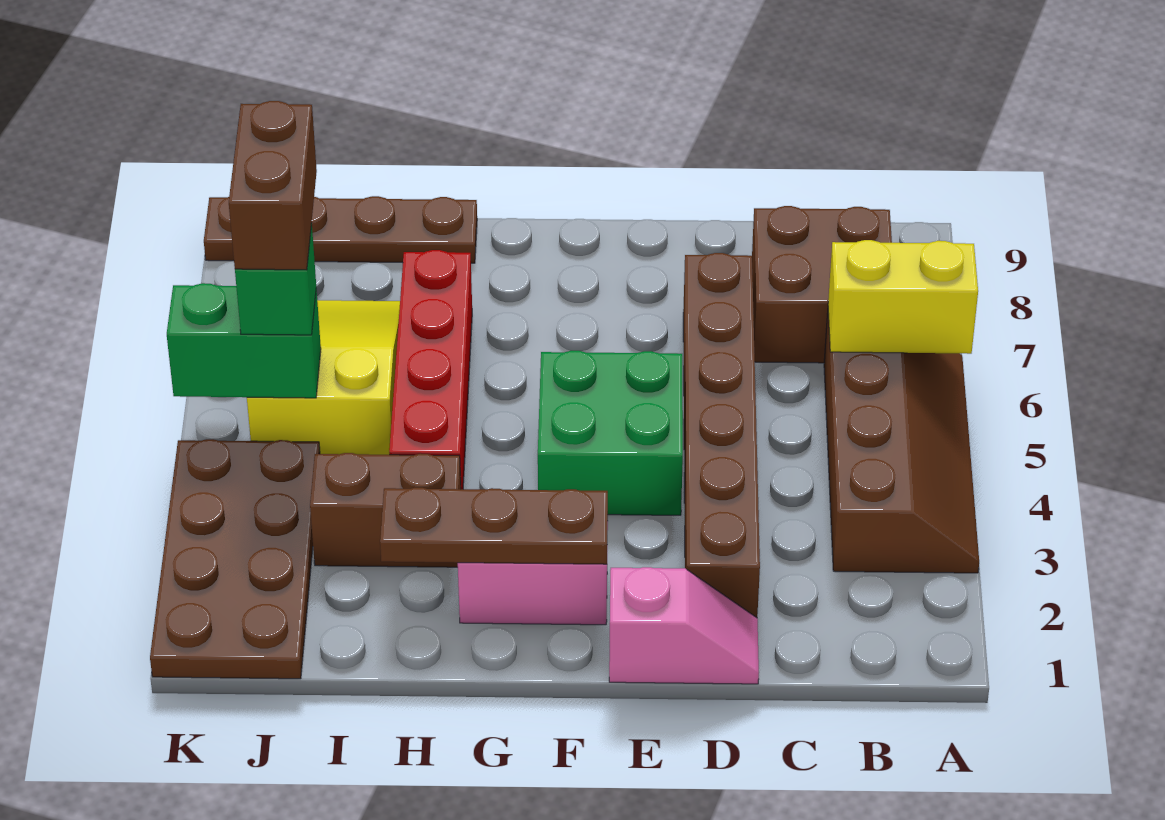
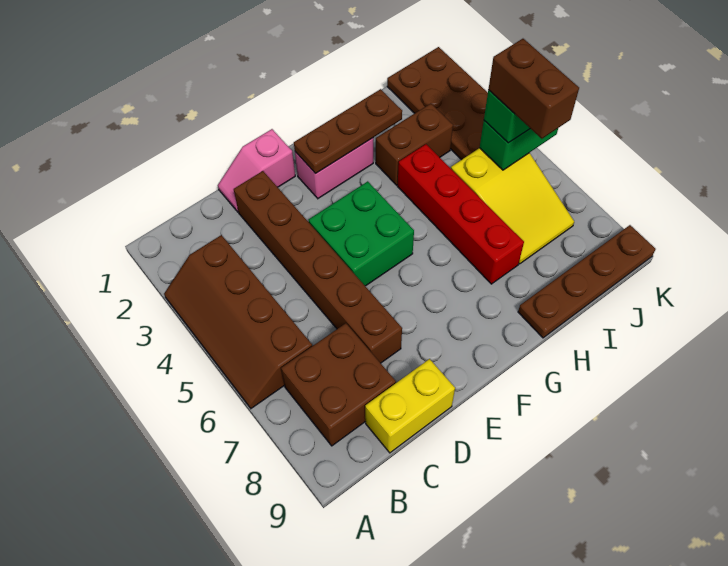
yellow brick A6:B6 level 2 -> yellow brick C9:D9 level 1

